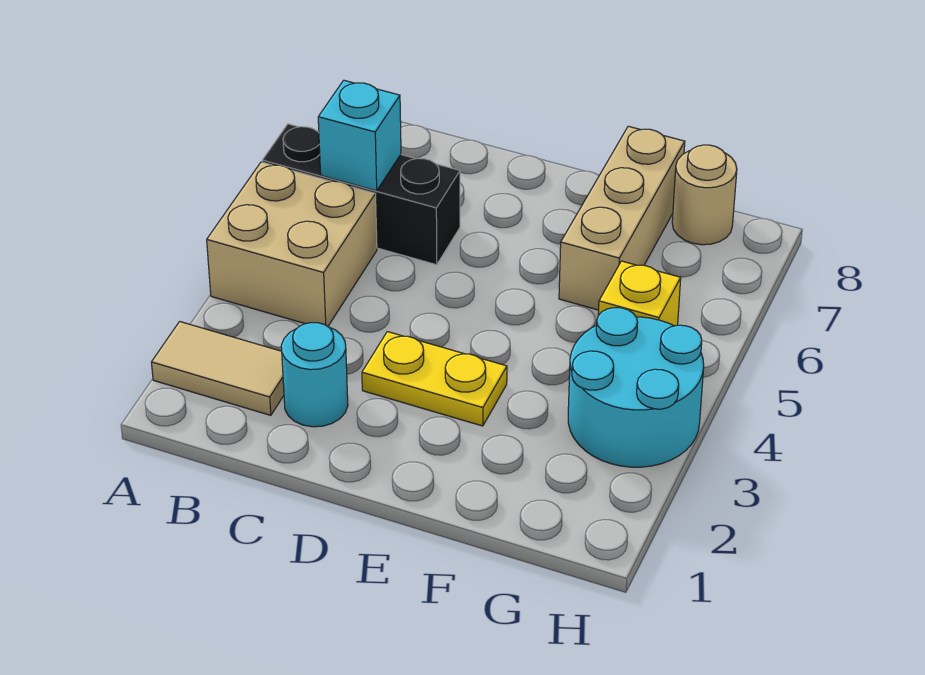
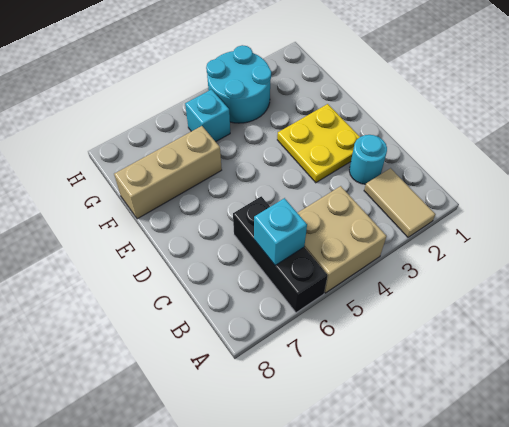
yellow plate D3:E3 level 1 -> yellow plate D2:E3 level 1
yellow brick G5 level 1 -> cyan brick G5 level 1
tan round brick G8 level 1 -> none

